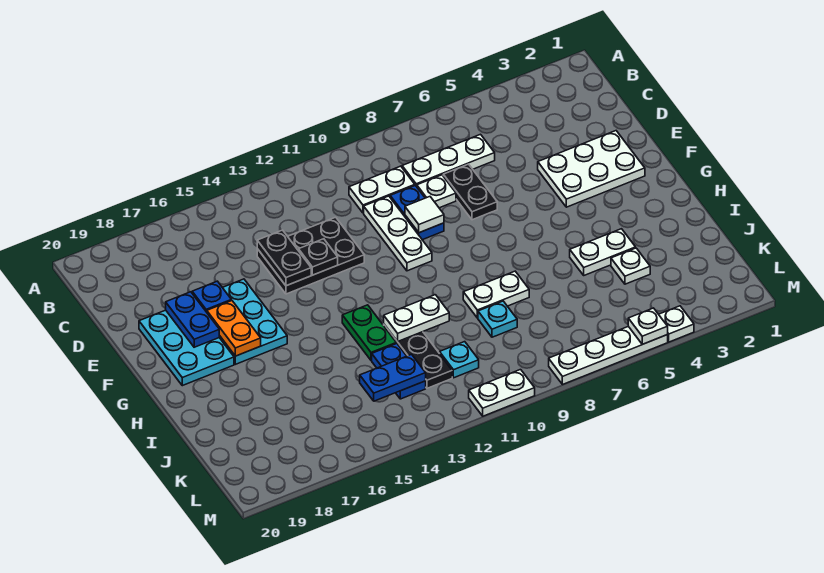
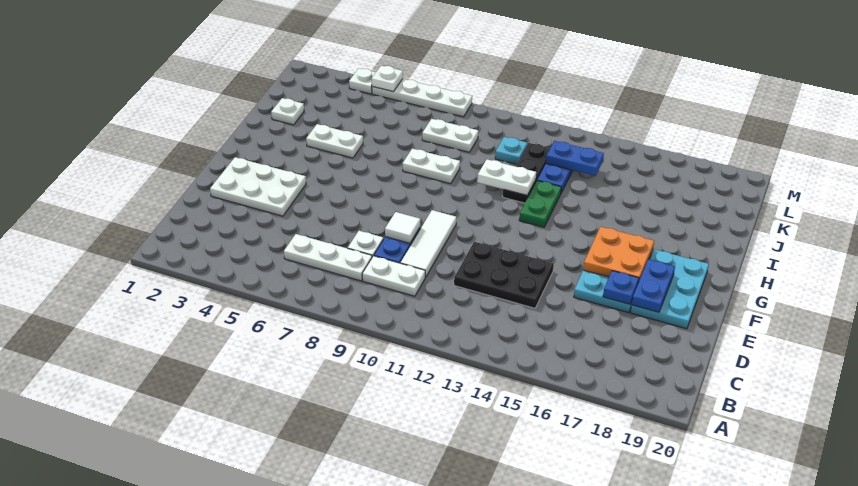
black plate D7:E7 level 1 -> none
white plate D10:F10 level 1 -> white tile D10:F10 level 1
black plate D14:E14 level 2 -> none
black plate E13 level 2 -> none
orange plate F17:G17 level 2 -> orange plate F16:G17 level 2
white plate J4 level 1 -> white plate J2 level 1
cyan plate J9 level 1 -> none
white plate M10:M11 level 1 -> white plate K8:K9 level 1

